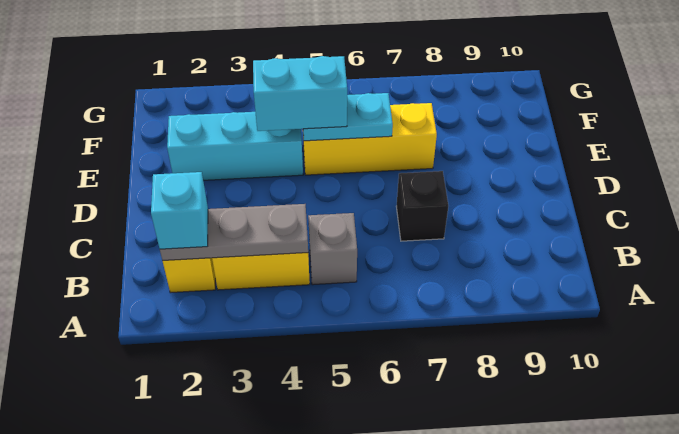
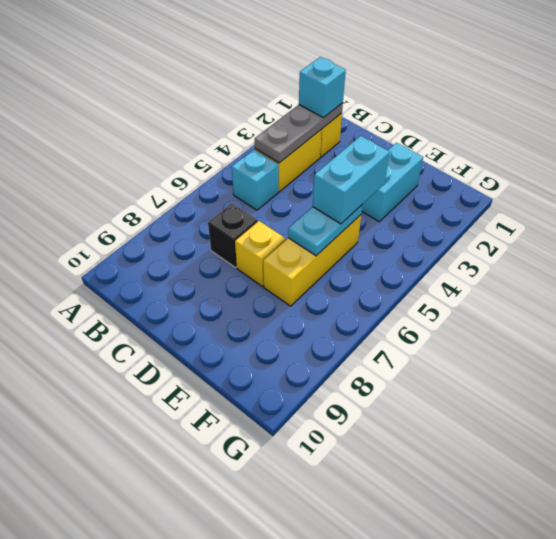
grey brick B5 level 1 -> cyan brick B5 level 1
none -> yellow brick D7 level 1
cyan brick E2:E4 level 1 -> cyan brick E2:E3 level 1

